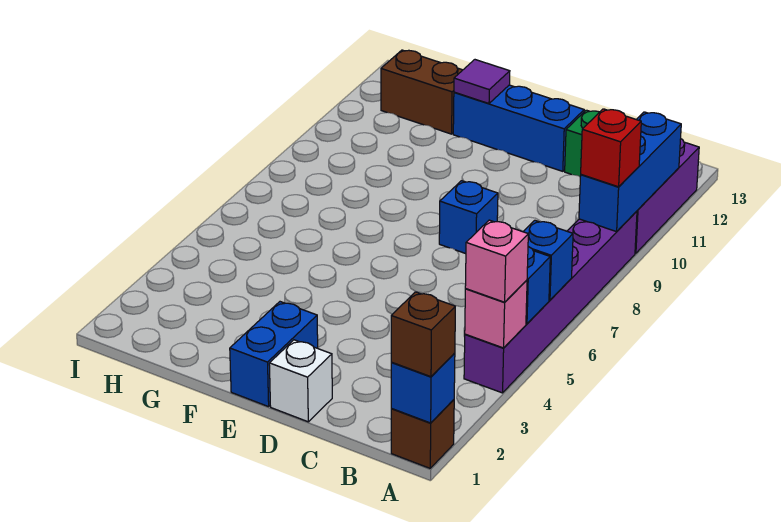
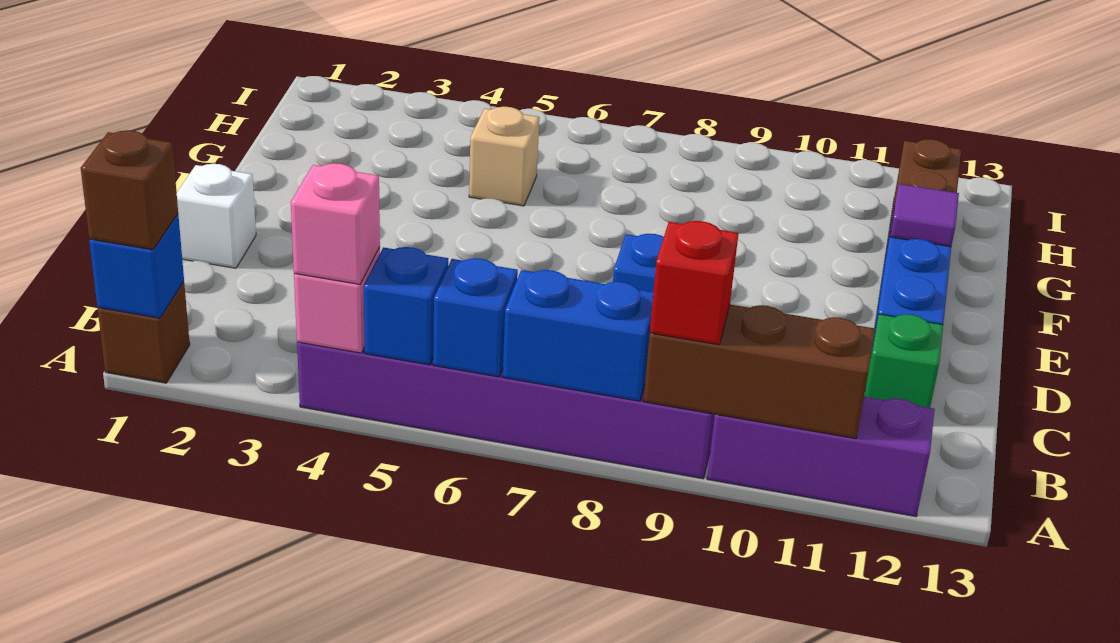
blue brick A9:A11 level 2 -> brown brick A9:A11 level 2
blue brick E1:E2 level 1 -> blue brick A7:A8 level 2
none -> tan brick G5 level 1

